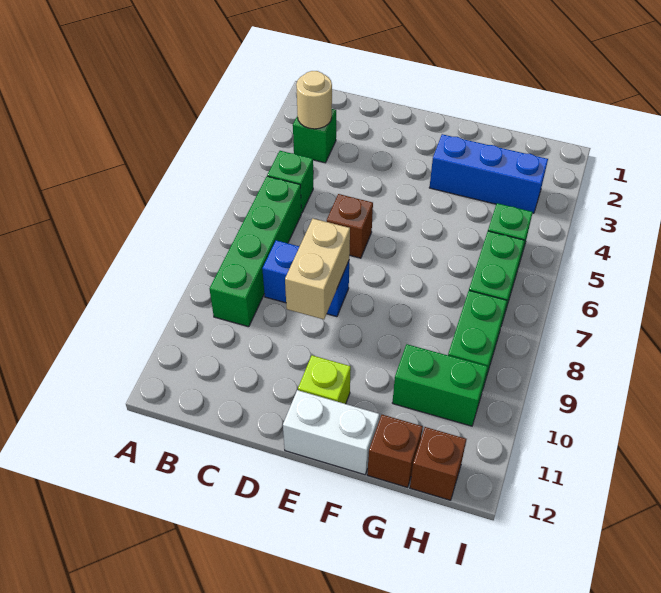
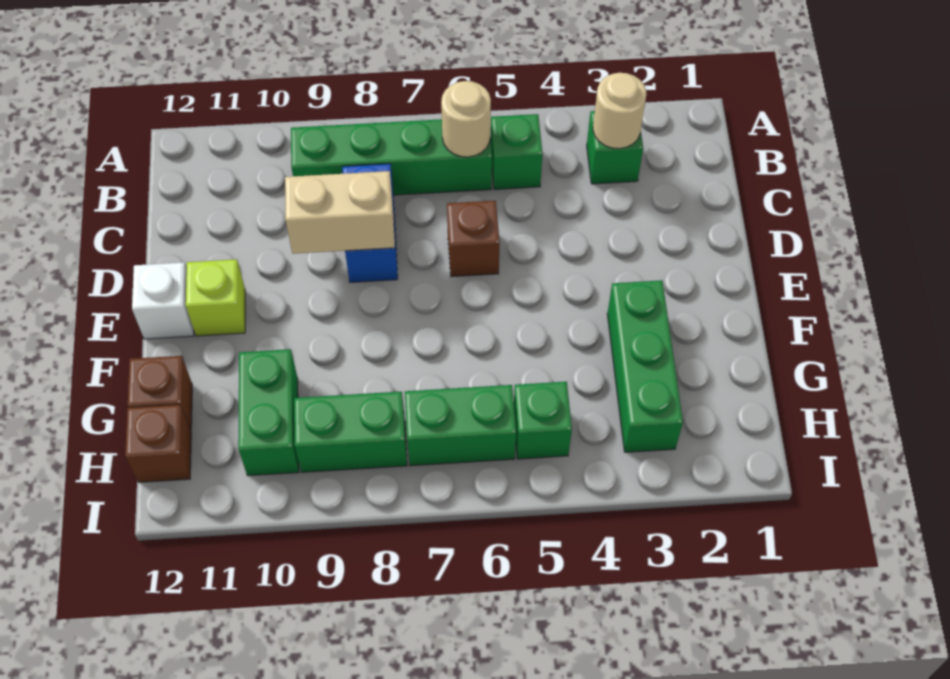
none -> tan round brick B6 level 2
white brick E12:F12 level 1 -> white brick E12 level 1
blue brick F3:H3 level 1 -> green brick F3:H3 level 1

